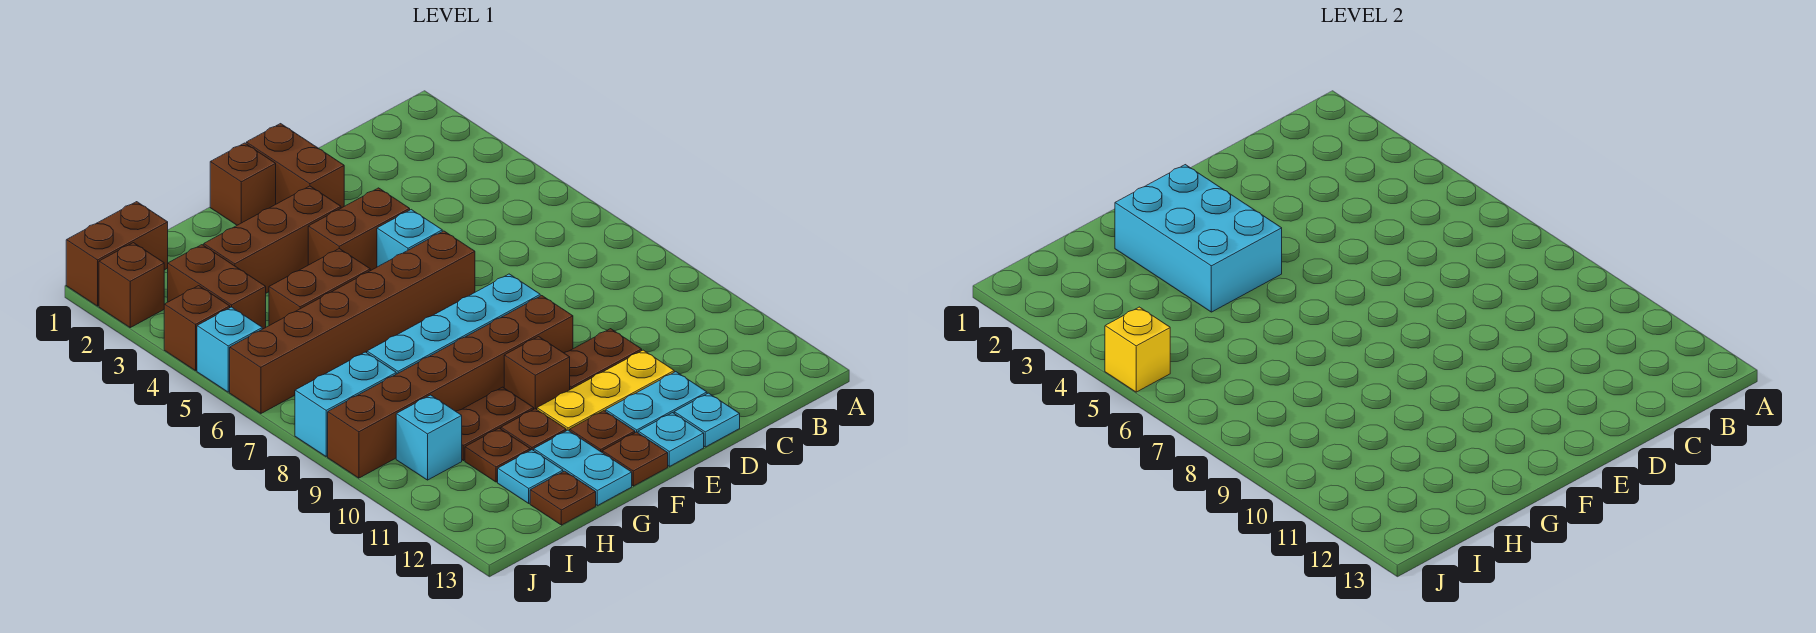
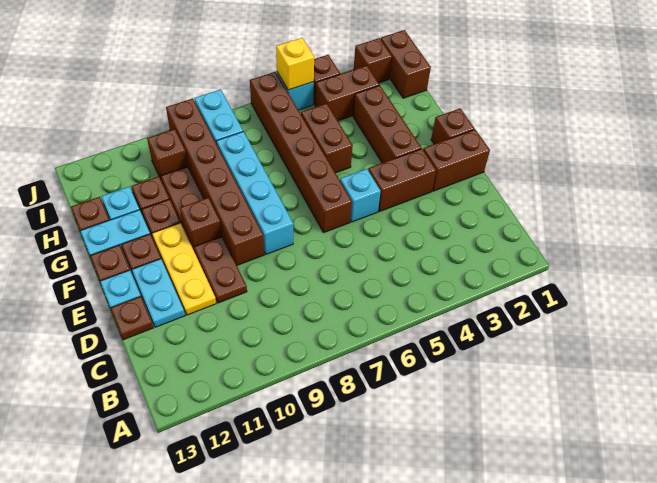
cyan plate D13 level 1 -> brown plate D13 level 1
brown brick E4:F4 level 1 -> brown brick E3:E4 level 1
cyan brick F2:G4 level 2 -> none
cyan brick I10 level 1 -> brown brick I10 level 1

